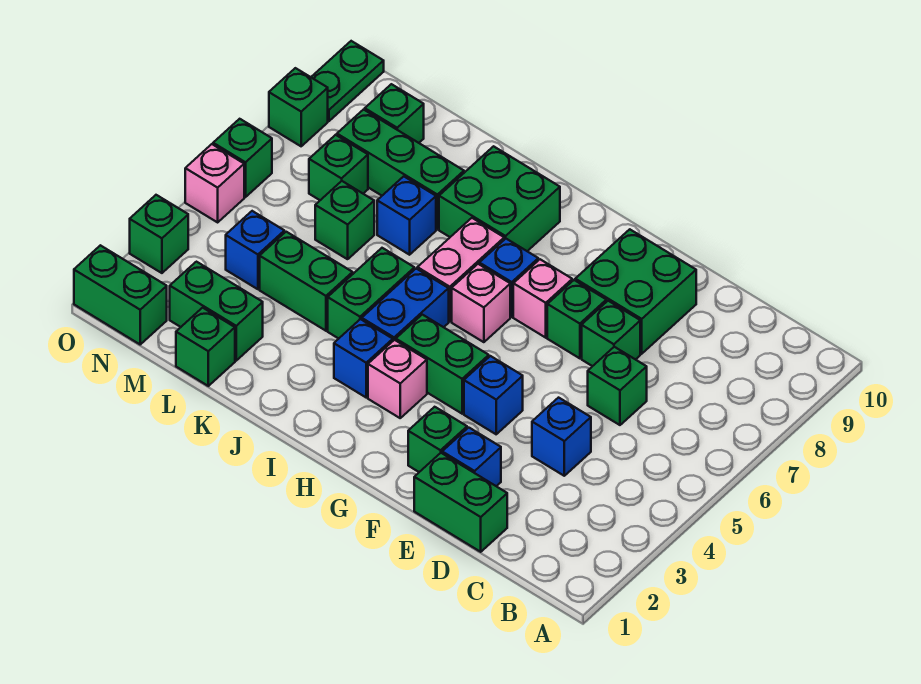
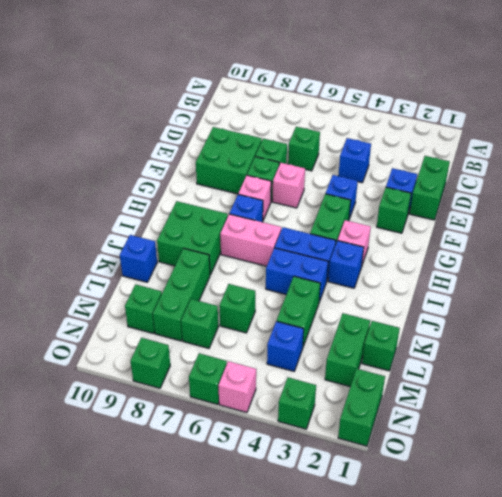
pink brick H6 level 1 -> pink brick F6 level 1
green brick J4:J5 level 1 -> blue brick J4:J5 level 1
blue brick K7 level 1 -> blue brick K10 level 1
green plate O9:O10 level 1 -> none

